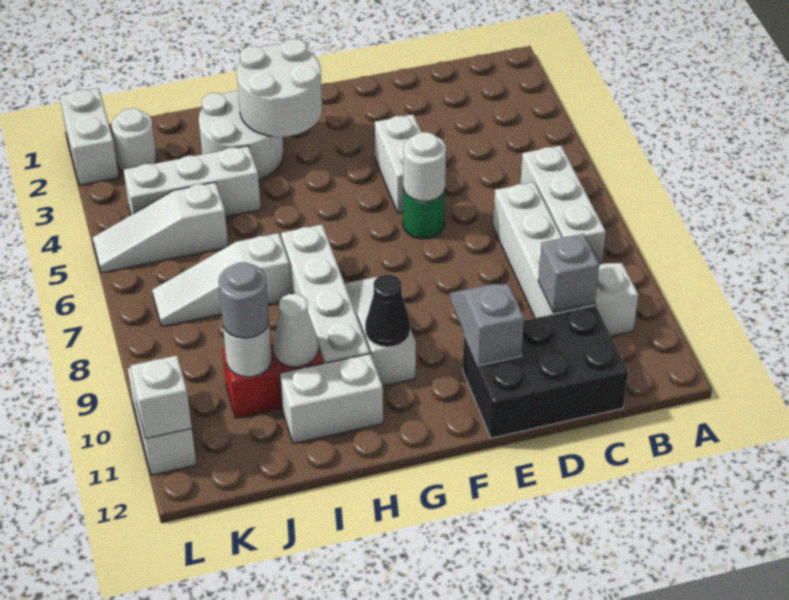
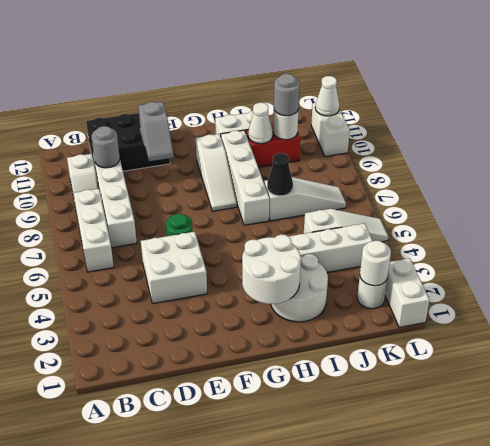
grey brick C10 level 2 -> grey round brick C10 level 2
white brick E4:E5 level 1 -> white brick D4:E5 level 1
white round brick E6 level 2 -> white round brick K2 level 2
black cone G10 level 2 -> black cone I7 level 2
white brick L11 level 2 -> white cone L11 level 2

